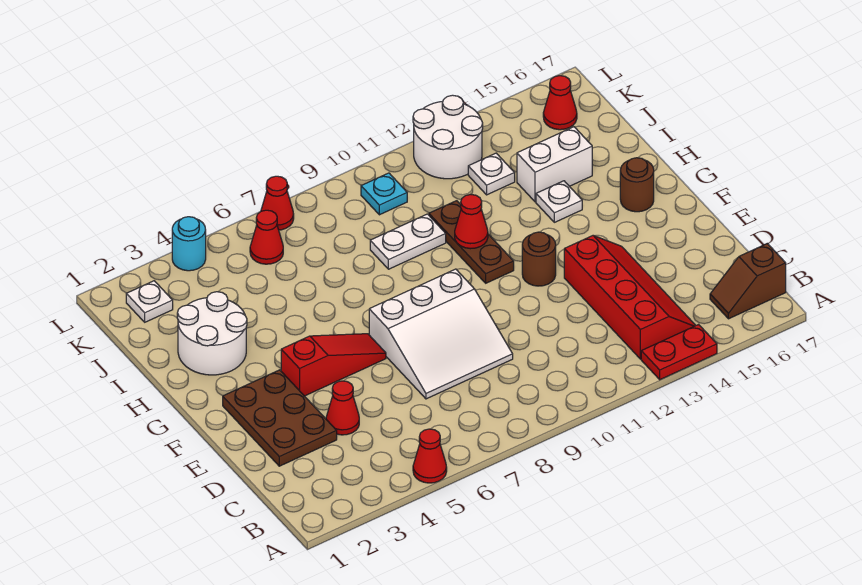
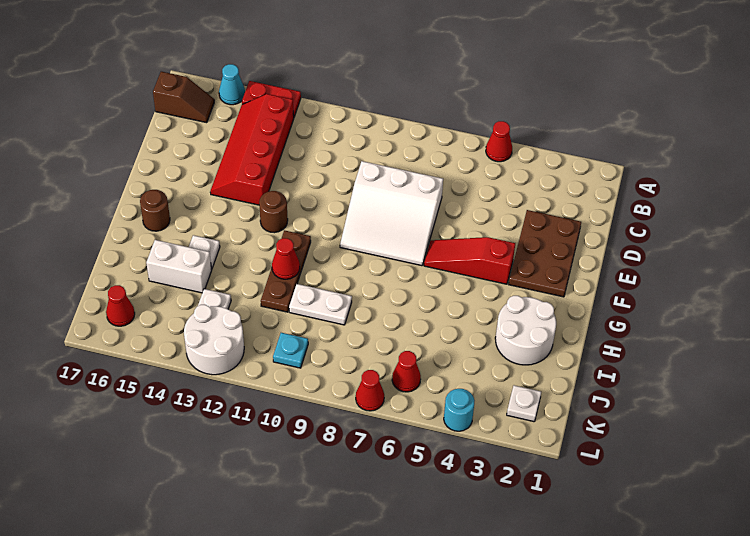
none -> cyan cone A15 level 1
red cone D4 level 1 -> none
white slope D7:F9 level 1 top F -> white slope D7:F9 level 1 top D

